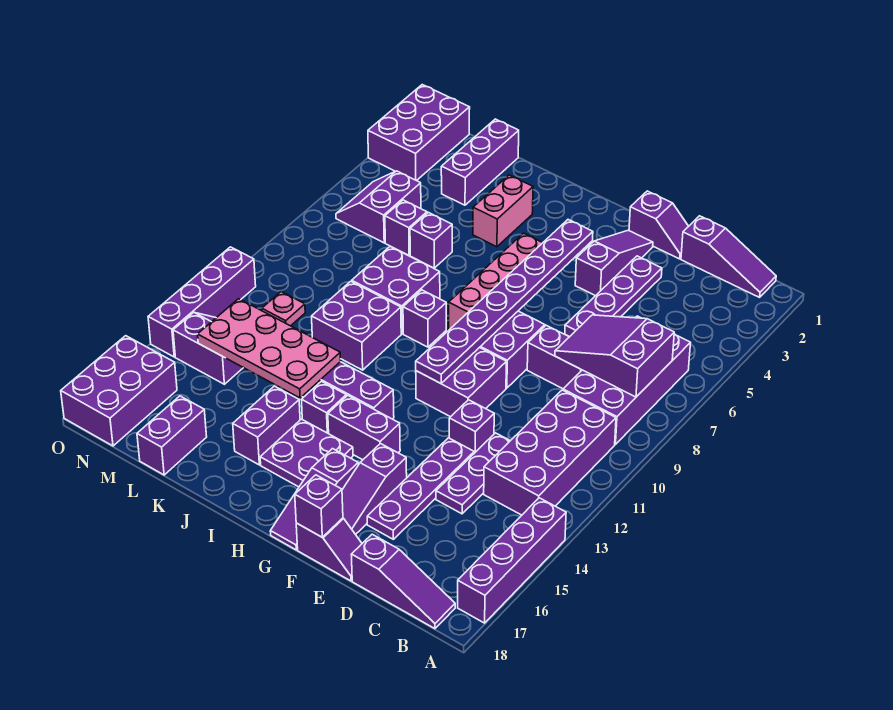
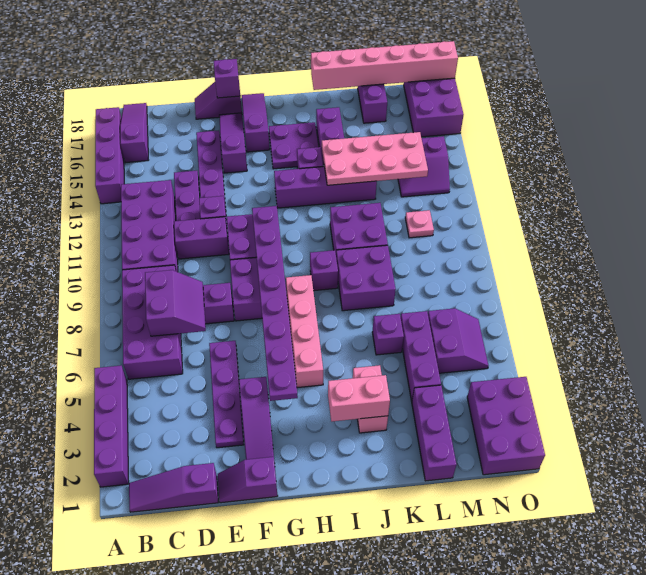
purple slope B7:D8 level 2 top B -> purple slope C7:D8 level 2 top C
purple slope B18:D18 level 1 top D -> purple slope B16:B18 level 1 top 16
purple brick G14:H14 level 1 -> purple brick D11:E11 level 1
none -> pink brick I3:J3 level 2
none -> pink brick J18:O18 level 2
purple brick L6 level 1 -> purple brick L4:L6 level 1
purple brick O11:O14 level 1 -> purple brick A2:A5 level 1

